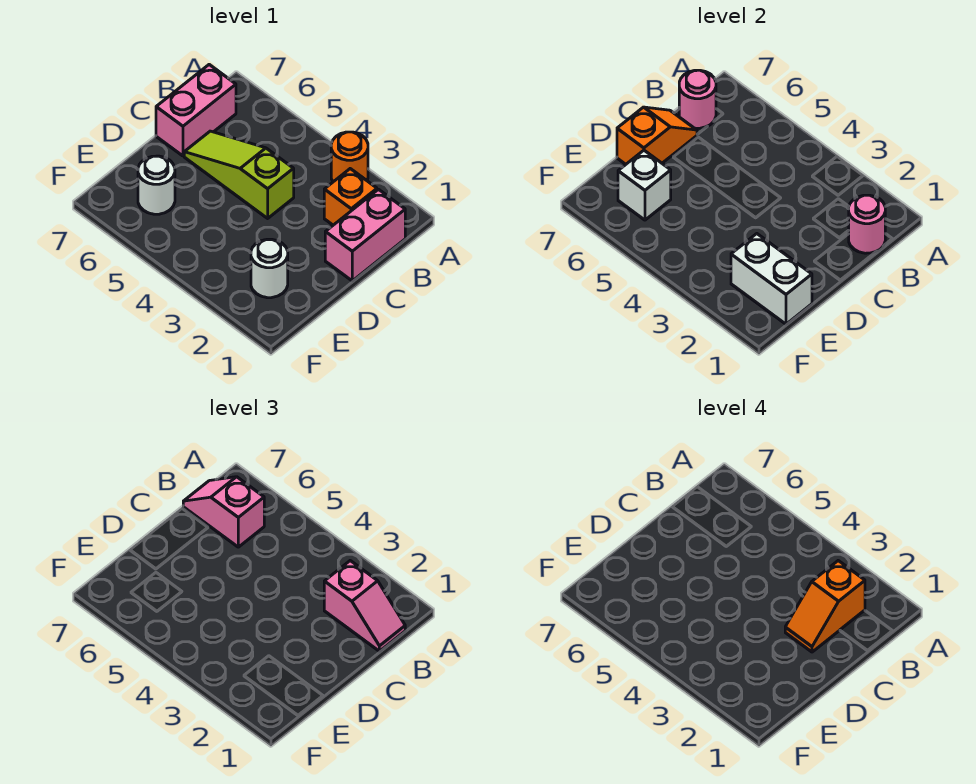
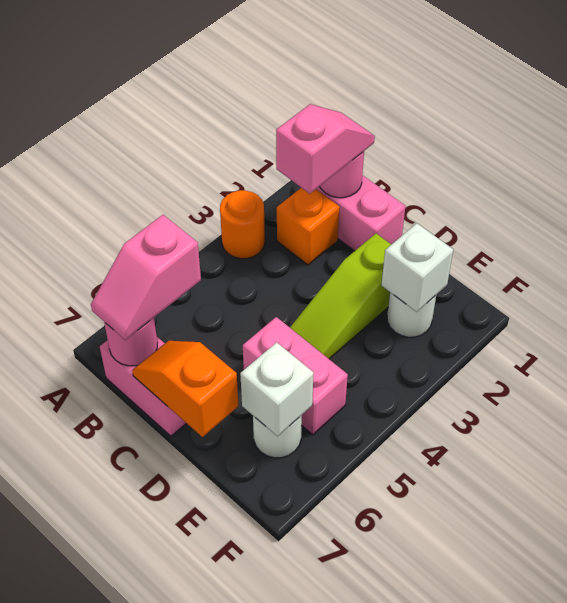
orange slope B2:C2 level 4 top B -> none
lime slope C4:C6 level 1 top 4 -> lime slope D2:D4 level 1 top 2
none -> pink brick D5:E5 level 1
white brick E1:E2 level 2 -> white brick E2 level 2

